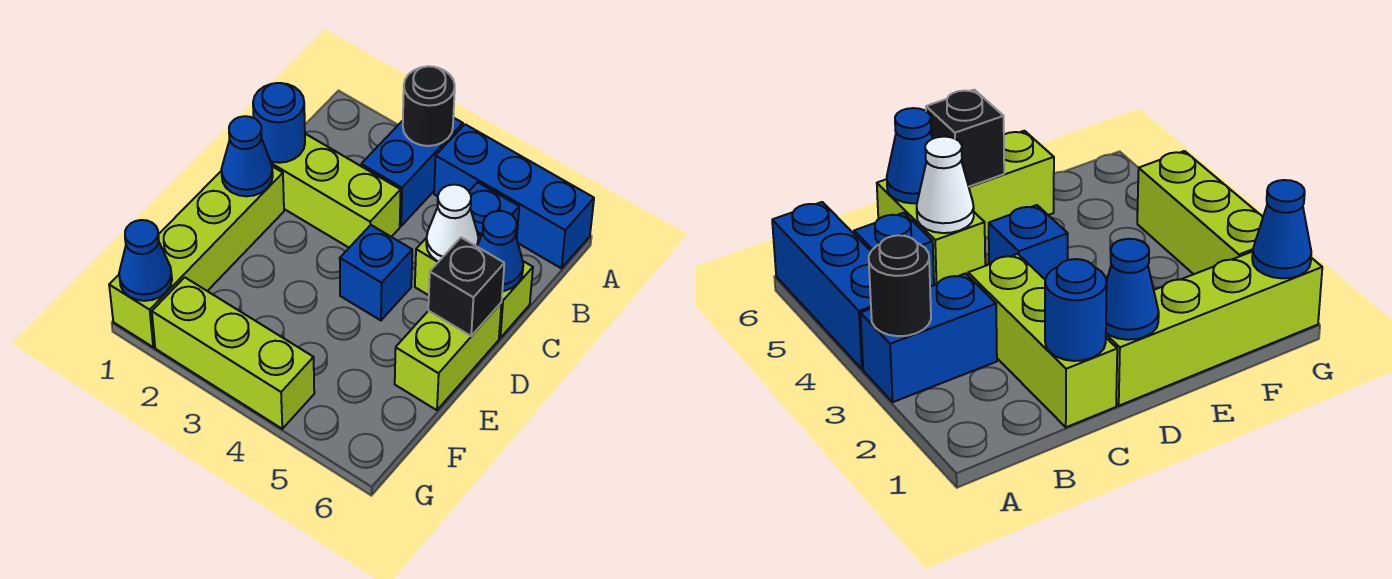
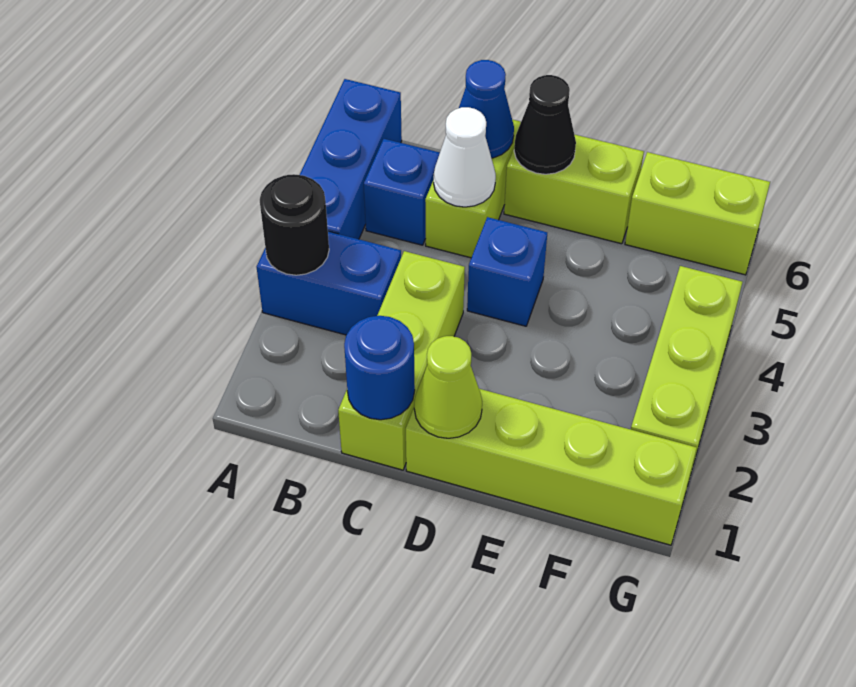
blue cone D1 level 2 -> lime cone D1 level 2
black brick D6 level 2 -> black cone D6 level 2
none -> lime brick F6:G6 level 1
blue cone G1 level 2 -> none

